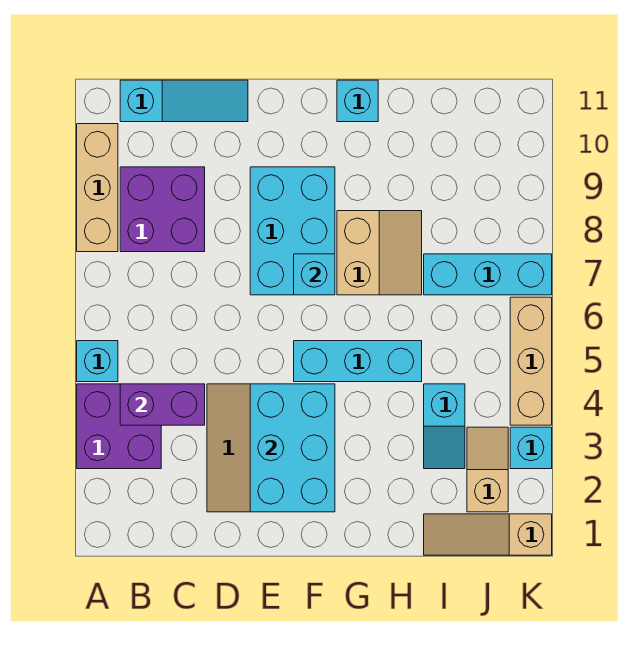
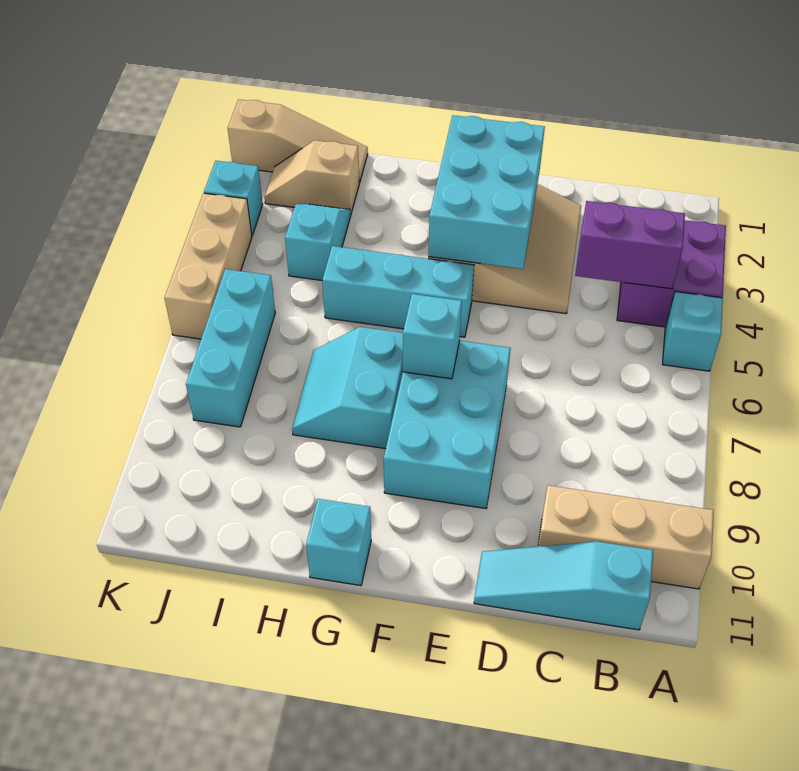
tan brick A8:A10 level 1 -> tan brick A10:C10 level 1
purple brick B8:C9 level 1 -> none
tan slope G7:H8 level 1 top G -> cyan slope G7:H8 level 1 top G
cyan brick I7:K7 level 1 -> cyan brick J6:J8 level 1
tan slope J2:J3 level 1 top 2 -> tan slope I2:J2 level 1 top I

